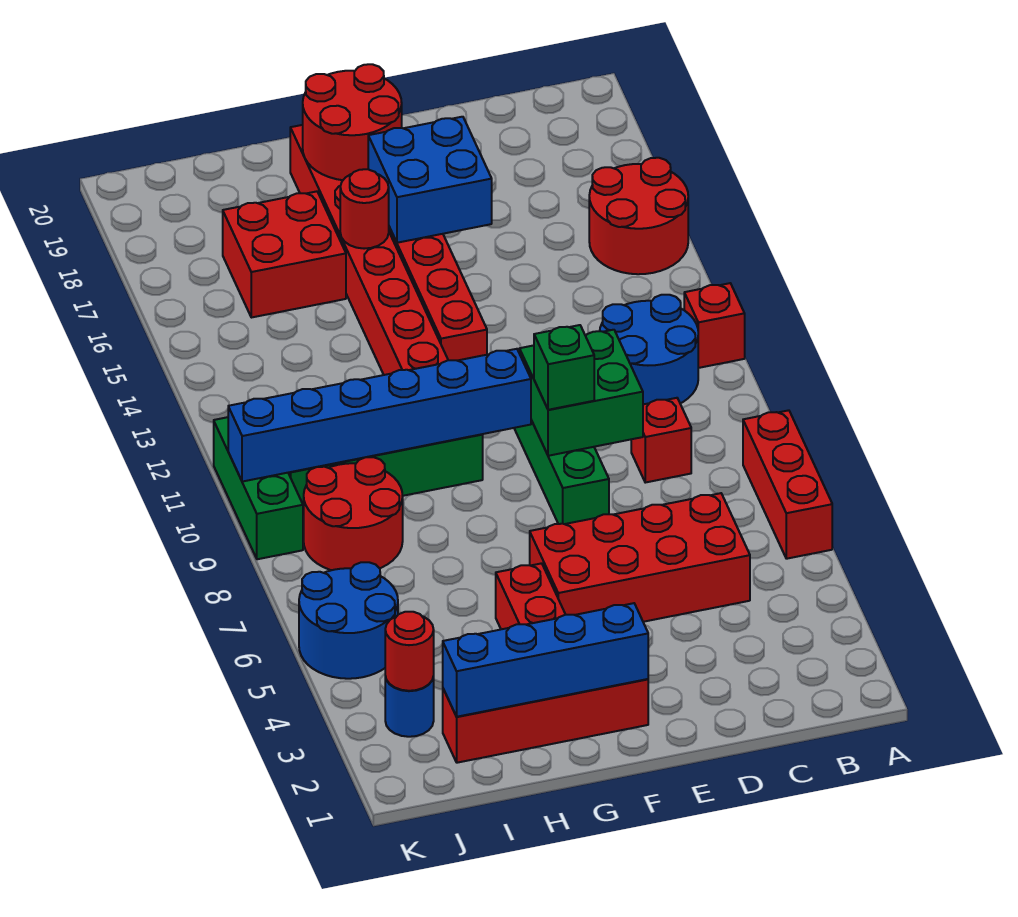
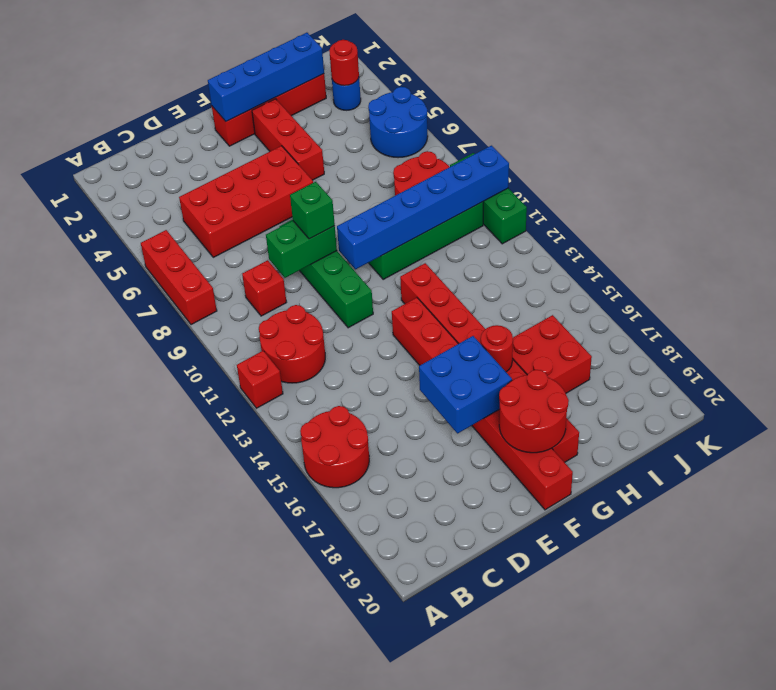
blue round brick B11:C12 level 1 -> red round brick B11:C12 level 1
green brick D9:E10 level 2 -> green brick D9:E9 level 2

